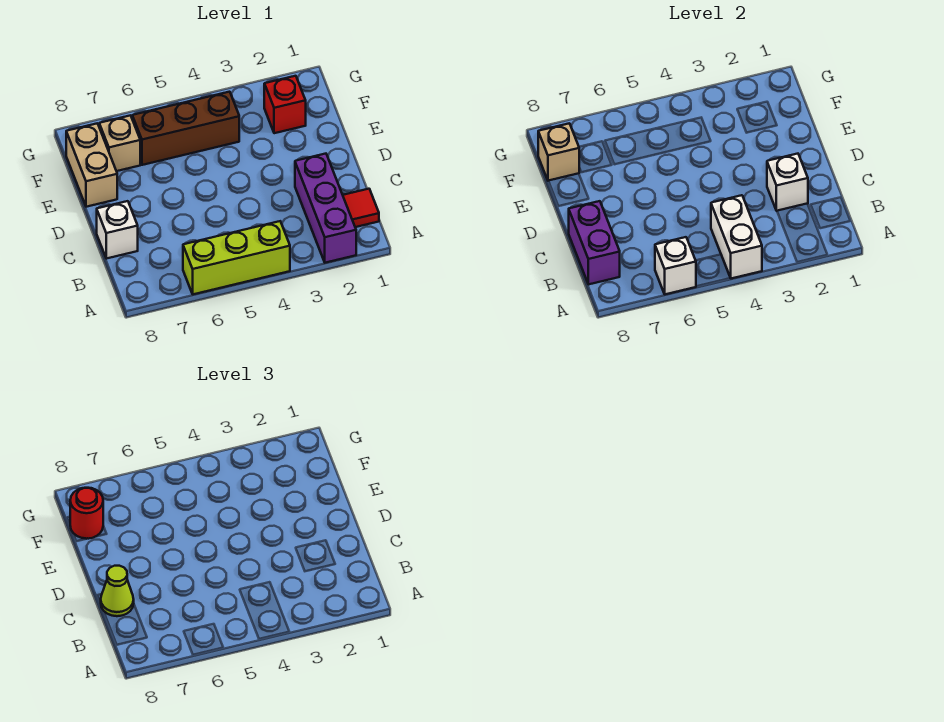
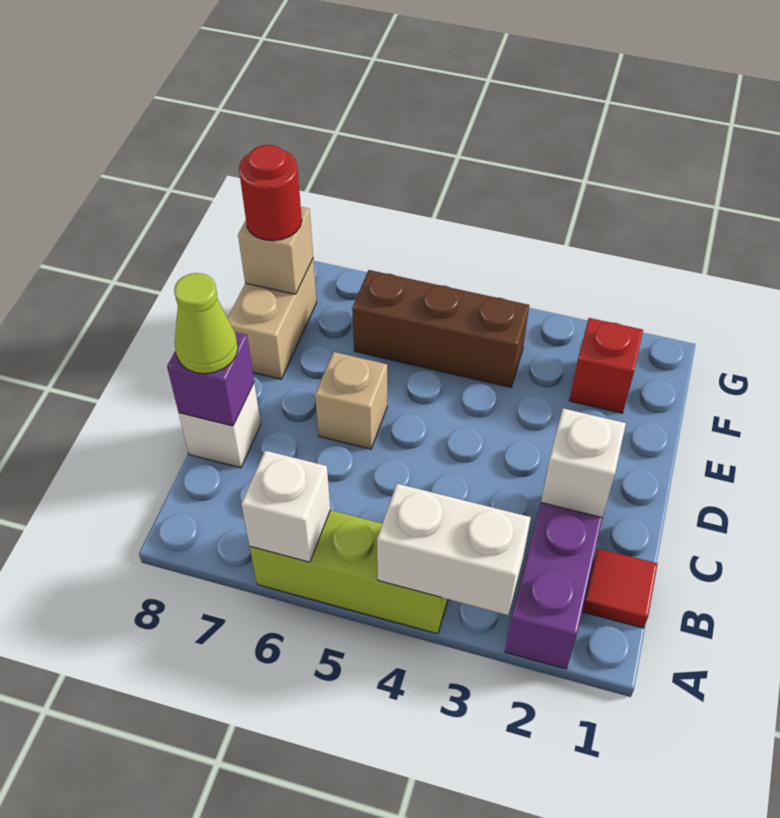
white brick A4:B4 level 2 -> white brick A3:A4 level 2
purple brick B8:C8 level 2 -> purple brick C8 level 2
tan brick F7 level 1 -> tan brick D6 level 1

